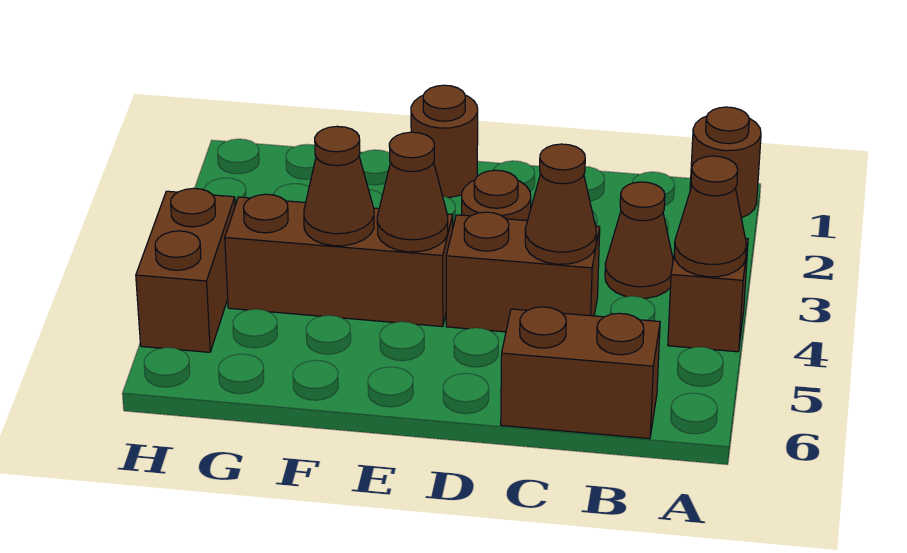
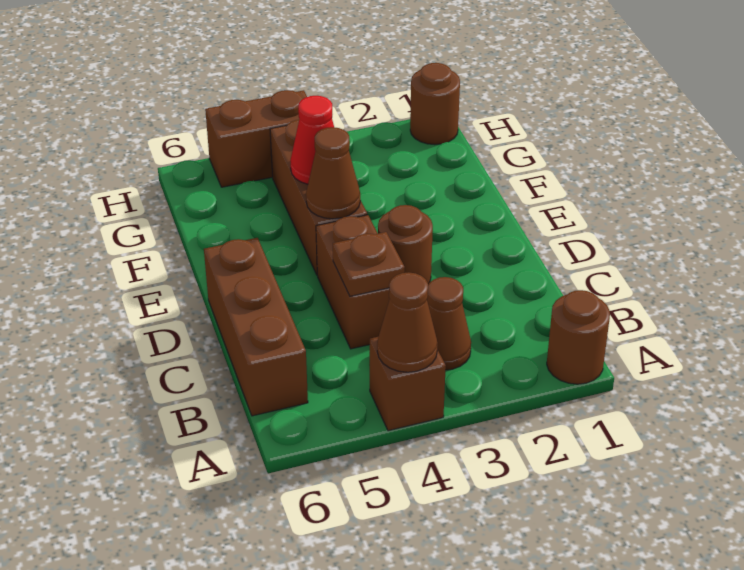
brown brick B6:C6 level 1 -> brown brick B6:D6 level 1
brown cone C4 level 2 -> brown plate C4 level 2
brown round brick E1 level 1 -> brown round brick H1 level 1
brown cone F4 level 2 -> red cone F4 level 2

